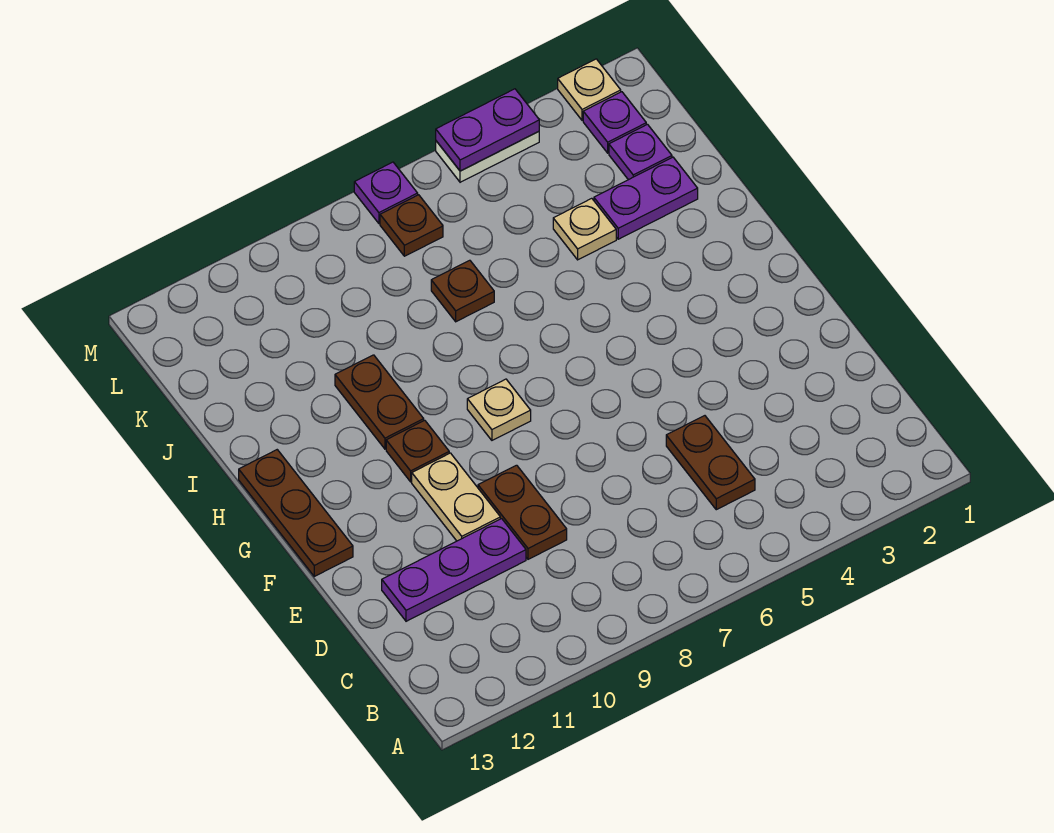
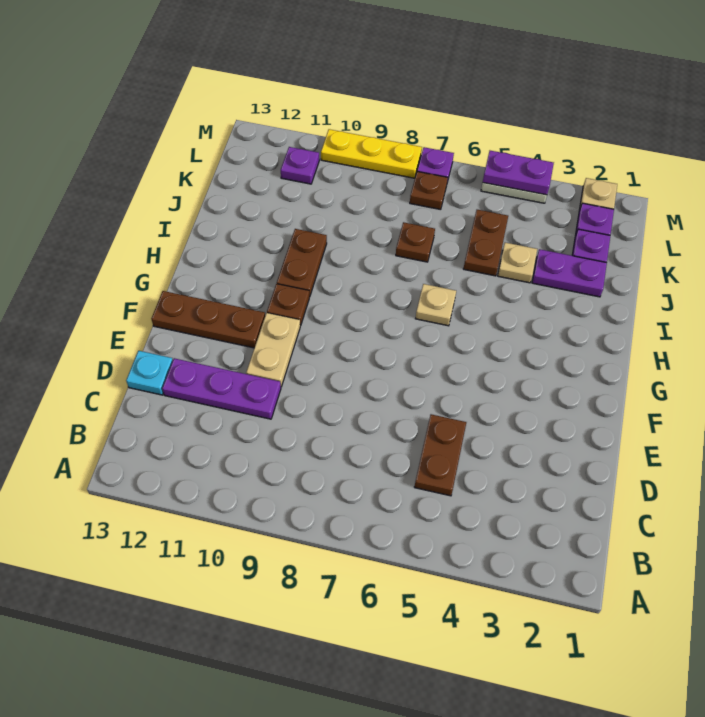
brown plate D9:E9 level 1 -> brown plate J5:K5 level 1
none -> cyan plate D13 level 1
brown plate F13:H13 level 1 -> brown plate F11:F13 level 1
tan plate G8 level 1 -> tan plate H6 level 1
none -> purple plate L11 level 1
none -> yellow plate M8:M10 level 1

